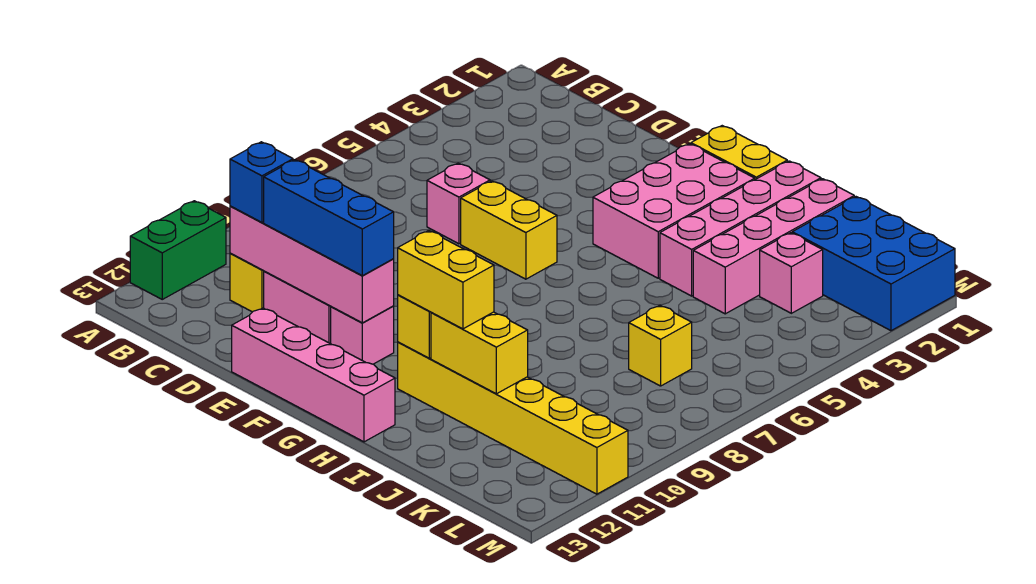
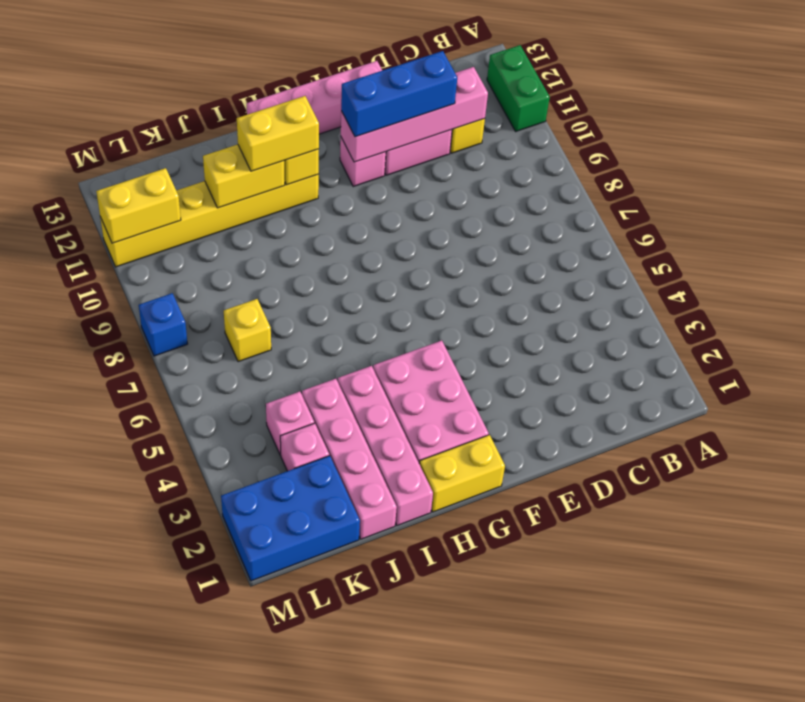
blue brick C11 level 3 -> blue brick M8 level 1
pink brick D6 level 1 -> pink brick K4 level 1
yellow brick E6:F6 level 1 -> yellow brick L11:M11 level 2

